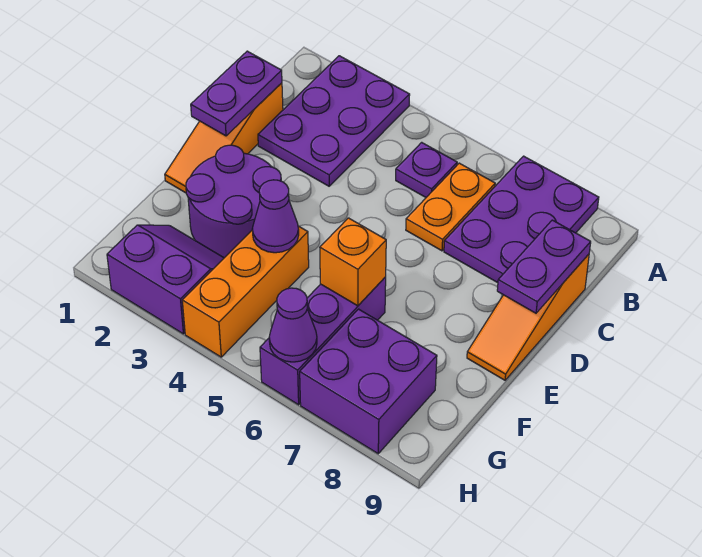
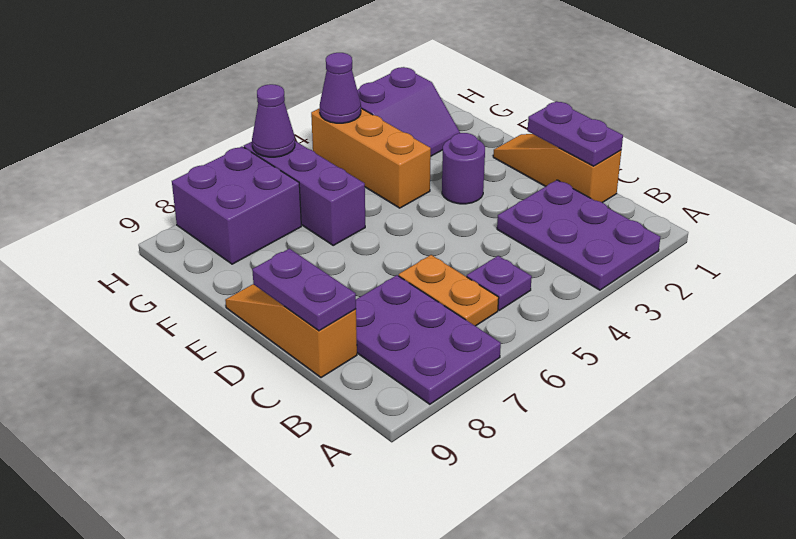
purple round brick E2:F3 level 1 -> purple round brick E3 level 1
purple cone F4 level 2 -> purple cone H4 level 2
orange brick F6 level 2 -> none

